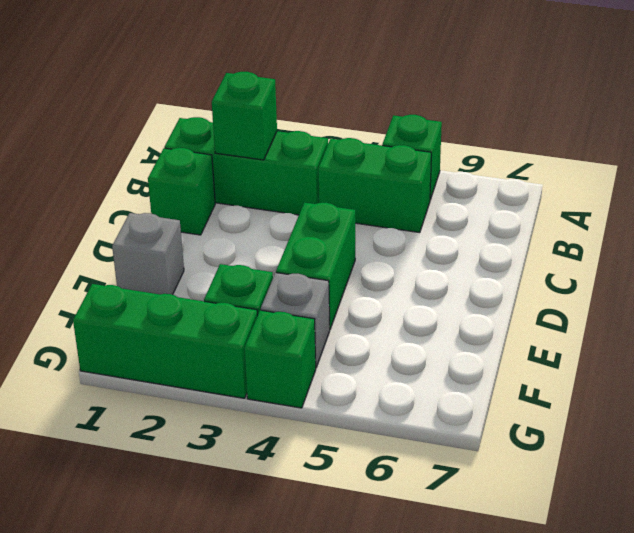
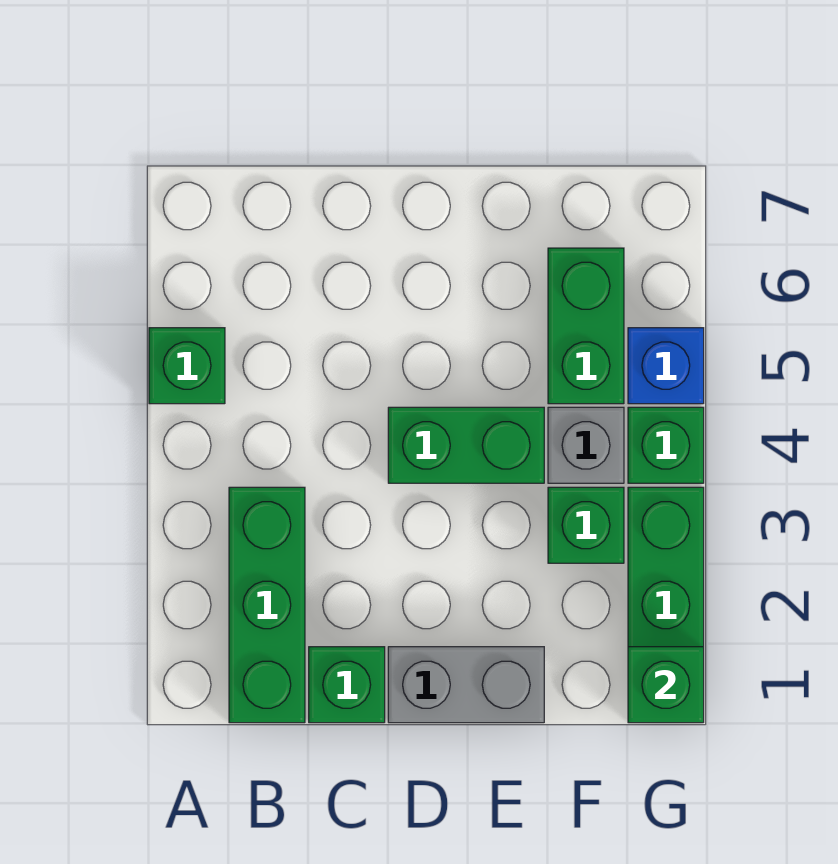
green brick B2 level 2 -> green brick G1 level 2
green brick B4:B5 level 1 -> green brick F5:F6 level 1
grey brick E1 level 1 -> grey brick D1:E1 level 1
none -> blue brick G5 level 1

